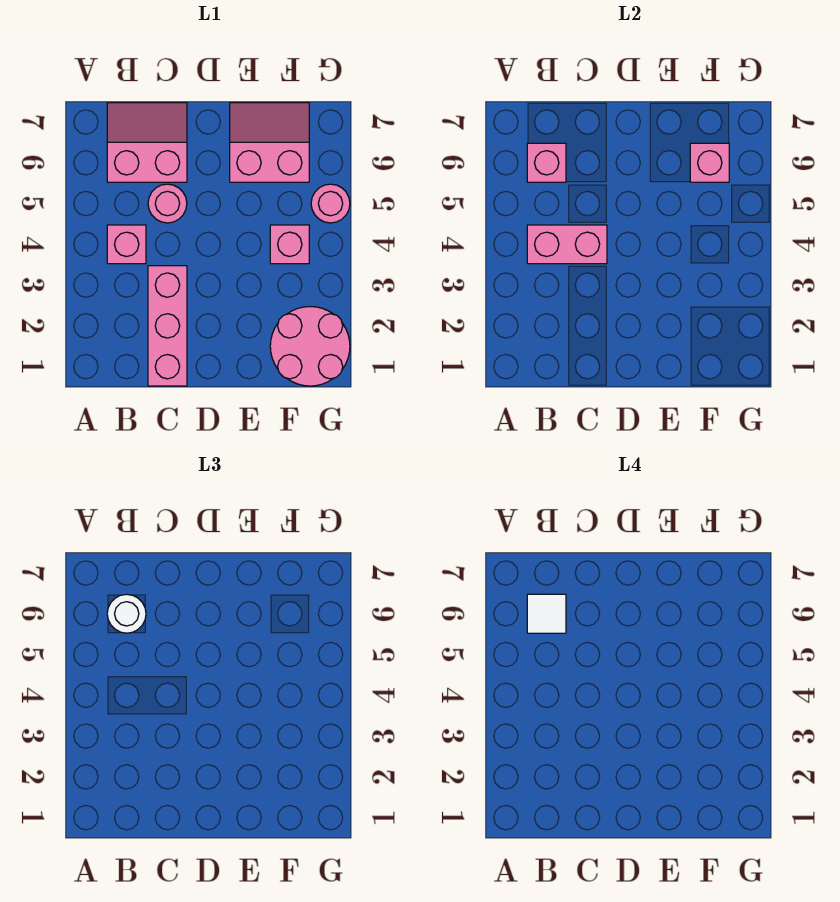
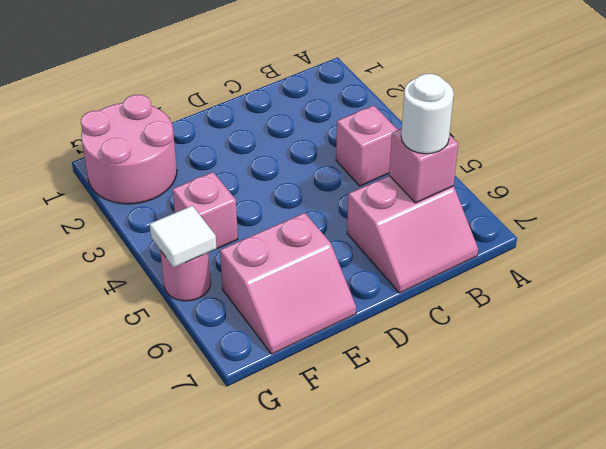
pink brick B4:C4 level 2 -> none
white tile B6 level 4 -> white tile G5 level 2
pink brick C1:C3 level 1 -> none
pink round brick C5 level 1 -> none
pink brick F6 level 2 -> none

